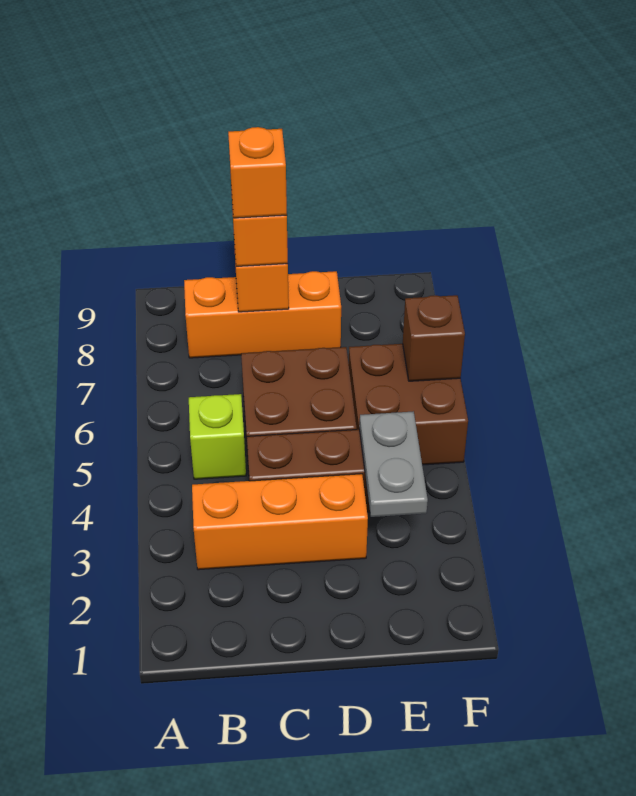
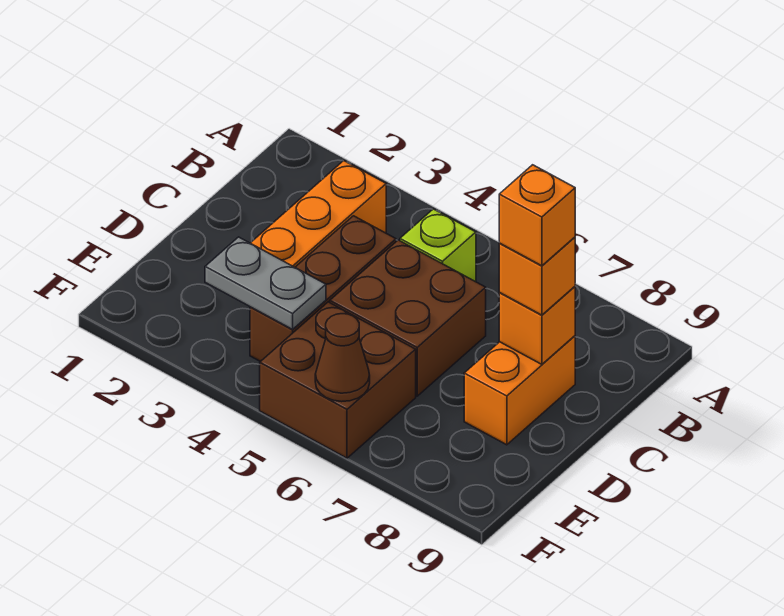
orange brick B8:D8 level 1 -> orange brick C8:D8 level 1
brown brick F6 level 2 -> brown cone F6 level 2

